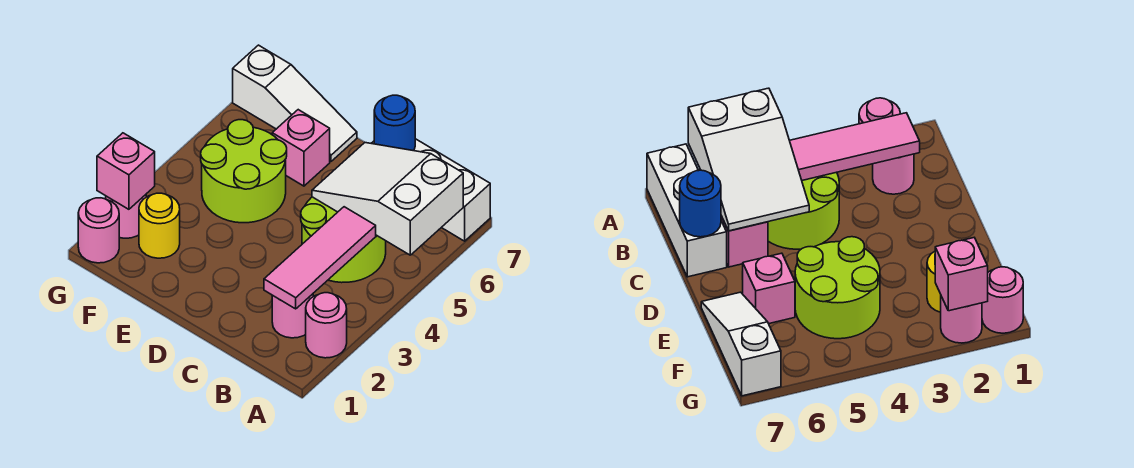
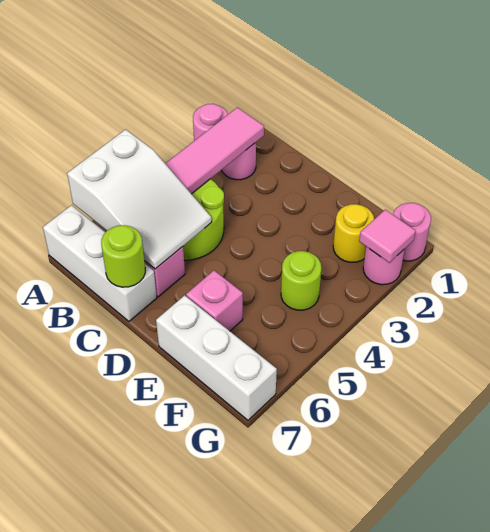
blue round brick C7 level 2 -> lime round brick C7 level 2
lime round brick E4:F5 level 1 -> lime round brick F4 level 1
white slope E7:G7 level 1 top G -> white brick E7:G7 level 1
pink brick G2 level 2 -> pink tile G2 level 2

